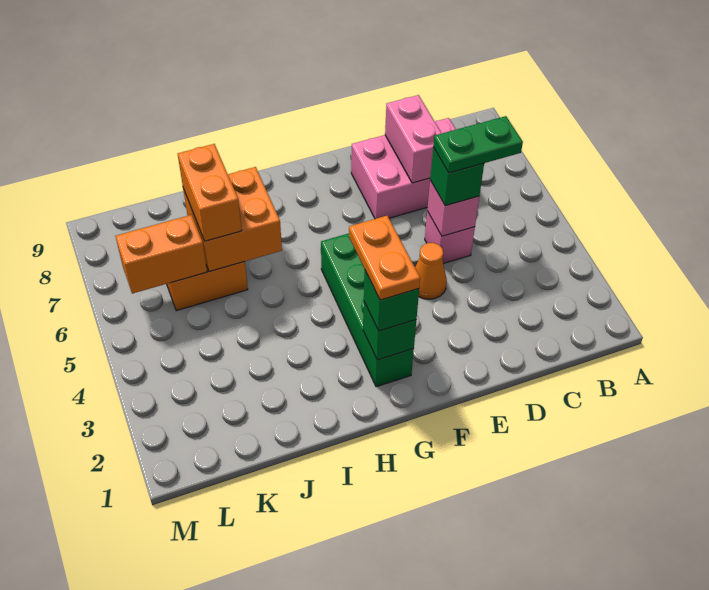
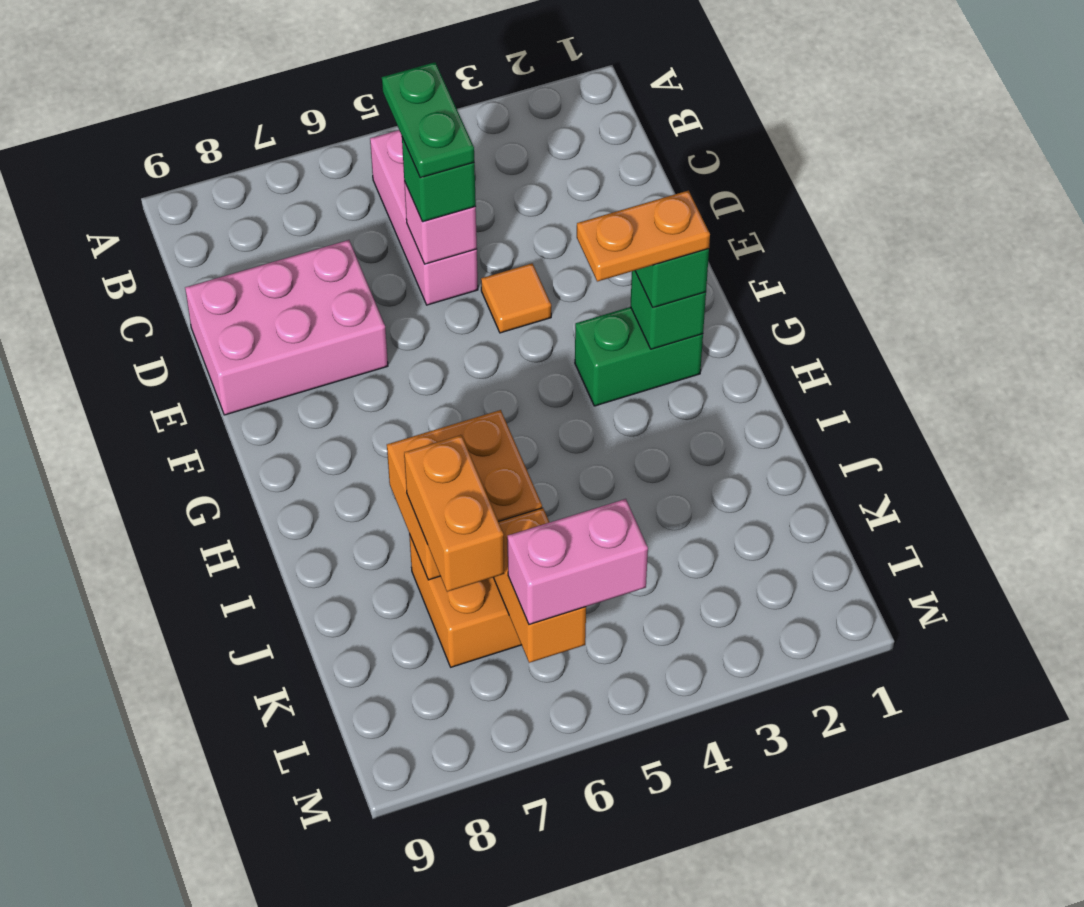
pink brick C7:E8 level 1 -> pink brick D7:E9 level 1
pink brick D5 level 1 -> pink brick B5:D5 level 1
pink brick D7:D8 level 2 -> pink brick L5:L6 level 3
orange cone E4 level 1 -> orange tile E4 level 1
green brick G2:G5 level 1 -> green brick G2:G3 level 1
orange brick J6:J7 level 3 -> orange brick J7:K7 level 3

